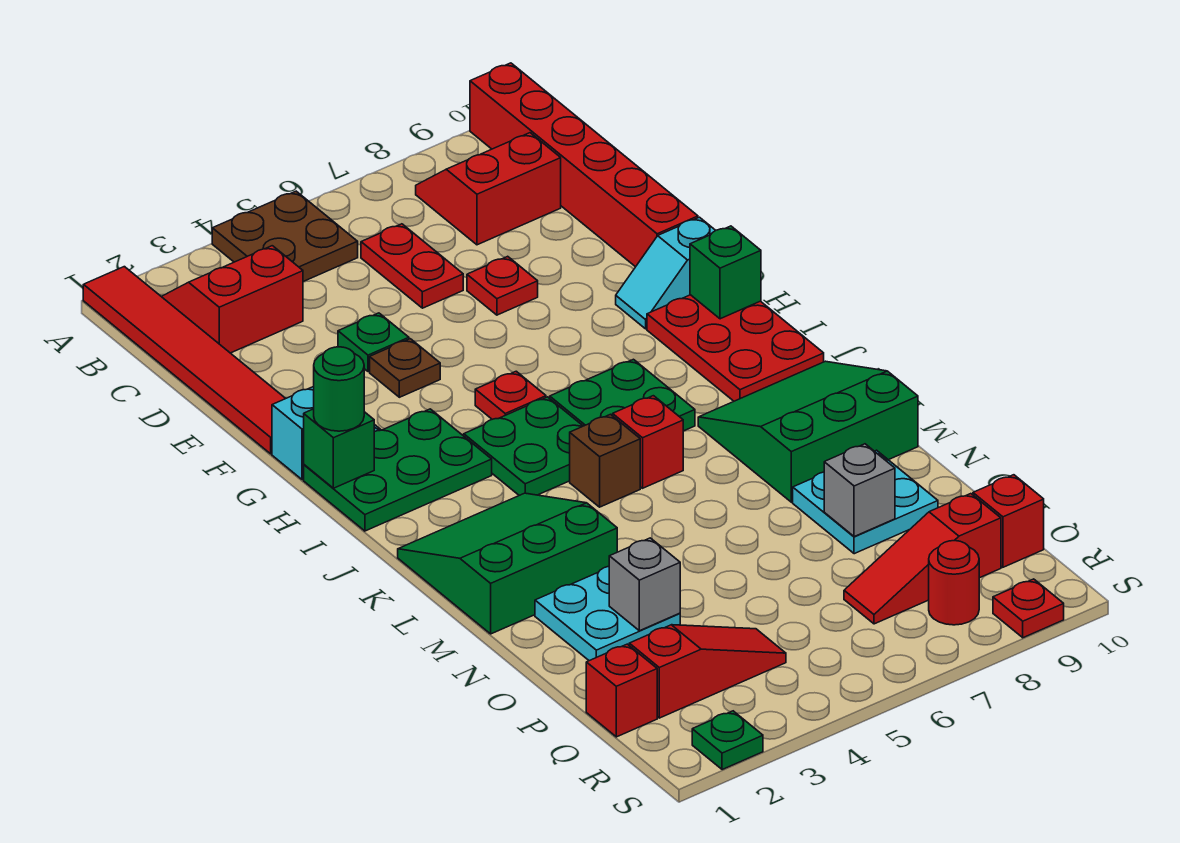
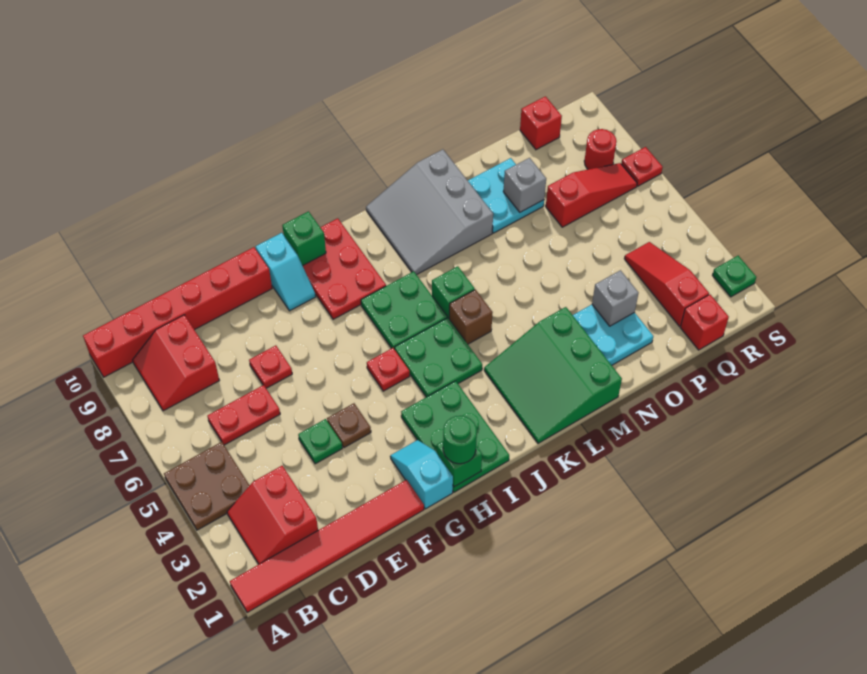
red plate H9:J10 level 1 -> red plate H8:I10 level 1
red brick K6 level 1 -> green brick K6 level 1
green slope K8:M10 level 1 top M -> grey slope K8:M10 level 1 top M
red slope Q7:Q9 level 1 top 9 -> red slope P7:R7 level 1 top P
red plate S9 level 1 -> red plate S7 level 1

